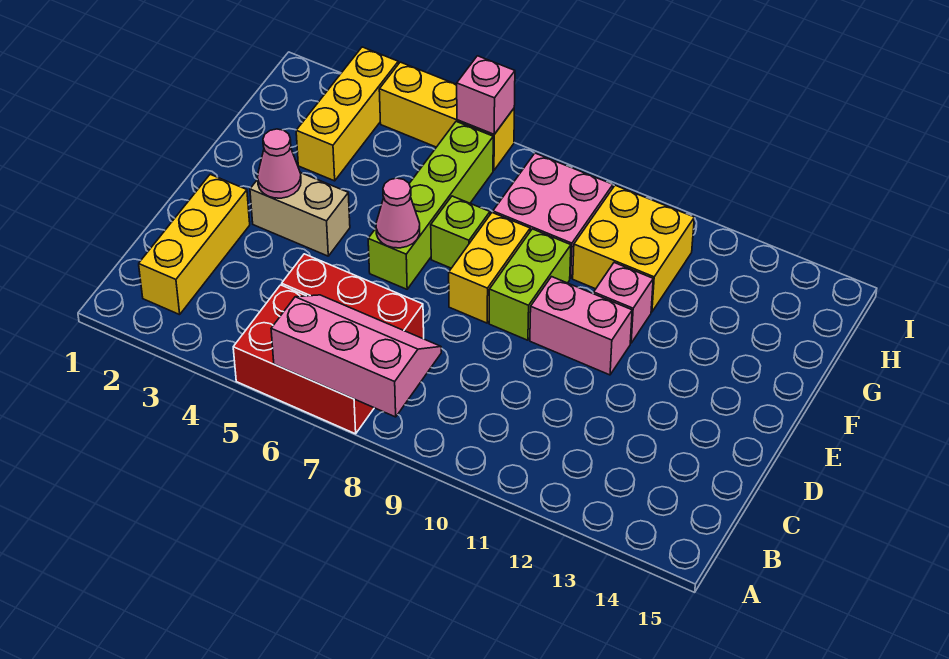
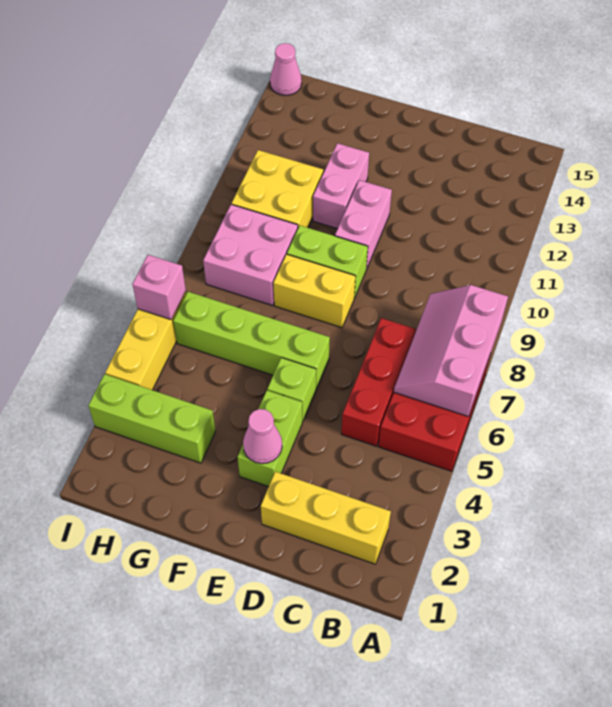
tan brick E3:E4 level 1 -> lime brick E3:E4 level 1
pink cone E6 level 2 -> pink cone I15 level 1
lime brick F7 level 1 -> lime brick E5 level 1
pink brick F11 level 1 -> pink brick F11:F12 level 1
yellow brick G3:I3 level 1 -> lime brick G3:I3 level 1

